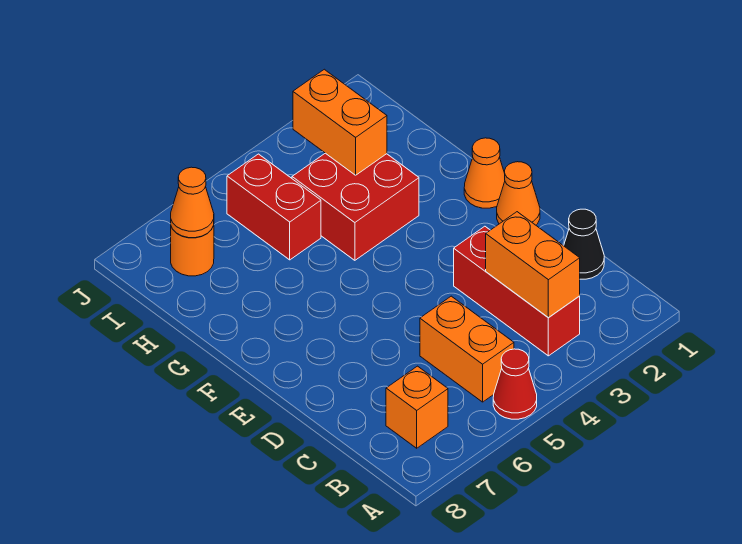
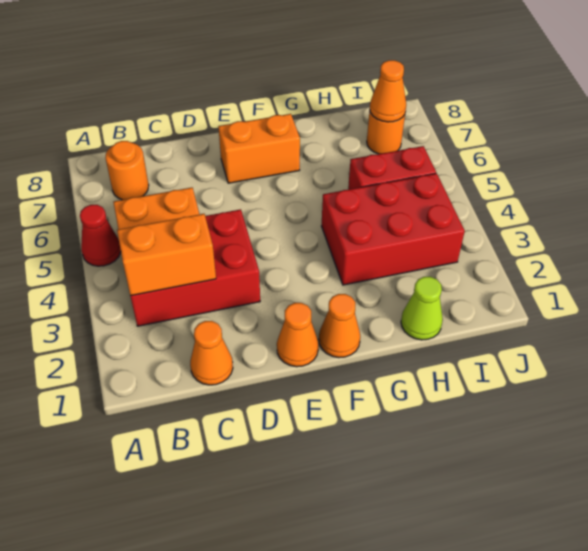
red brick B3:D3 level 1 -> red brick B3:D4 level 1
orange brick B7 level 1 -> orange round brick B7 level 1
black cone C1 level 1 -> orange cone C1 level 1
red brick G3:H4 level 1 -> red brick G3:I4 level 1
none -> lime cone H1 level 1
orange brick H3:I3 level 2 -> orange brick E7:F7 level 1

